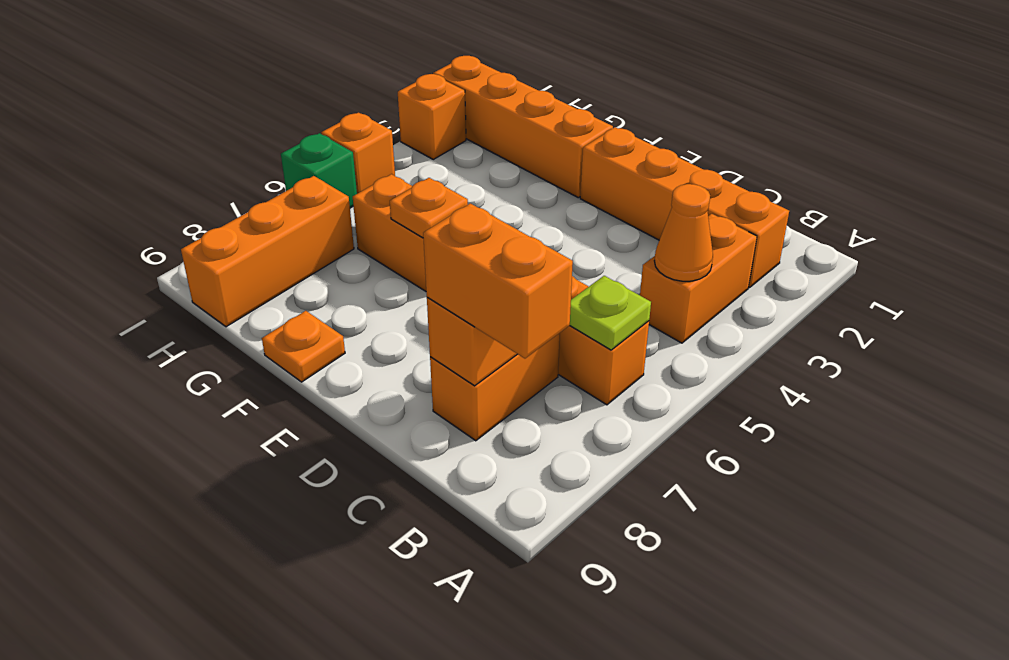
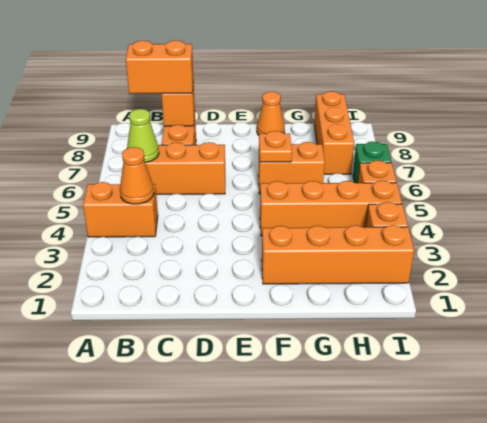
orange brick B2:E2 level 1 -> orange brick F4:I4 level 1
orange brick B3:B4 level 1 -> orange brick A4:B4 level 1
lime plate B6 level 2 -> lime cone B6 level 2
orange plate F9 level 1 -> orange cone F9 level 1

